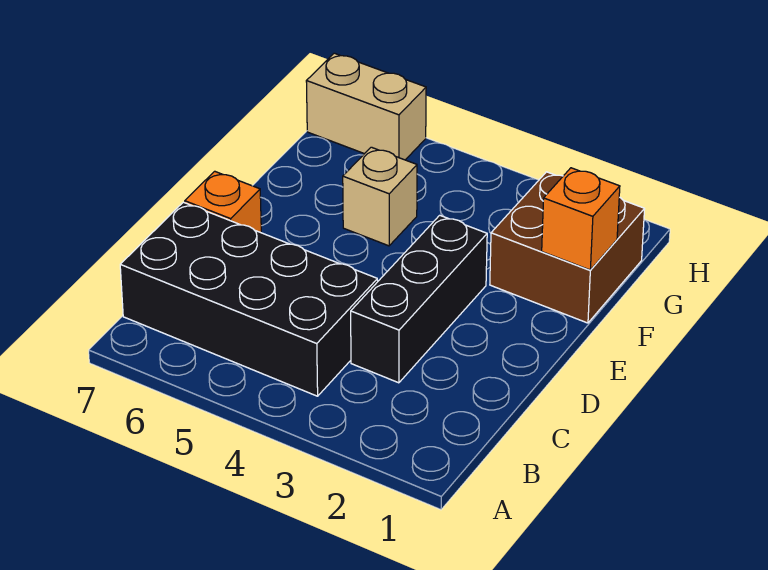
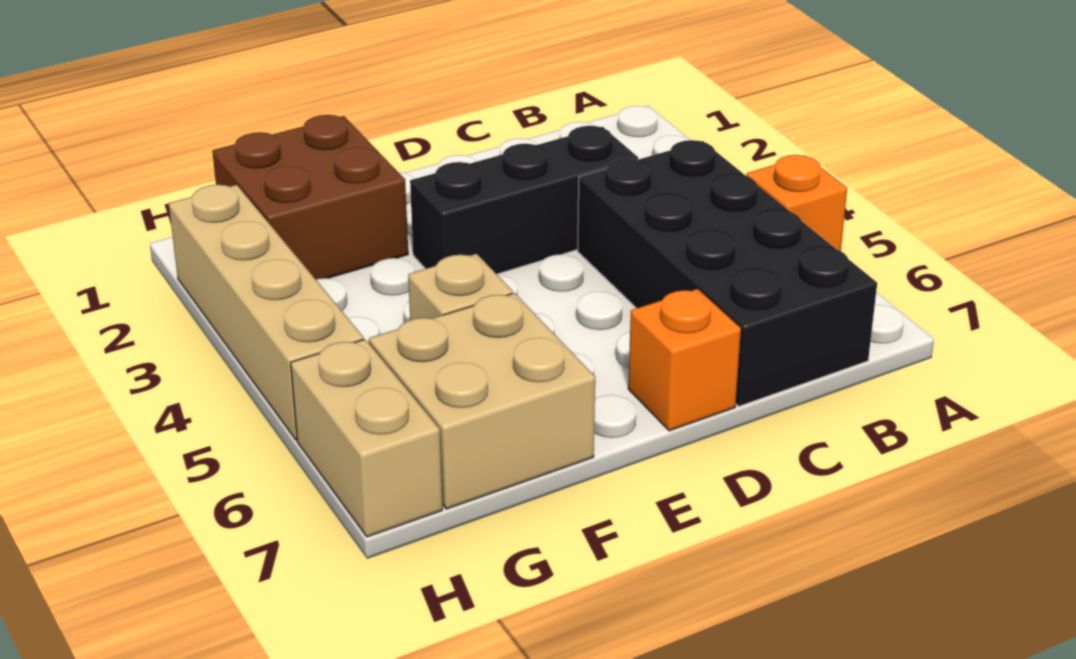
orange brick F1 level 2 -> orange brick A5 level 1
none -> tan brick F6:G7 level 1
none -> tan brick H2:H5 level 1

